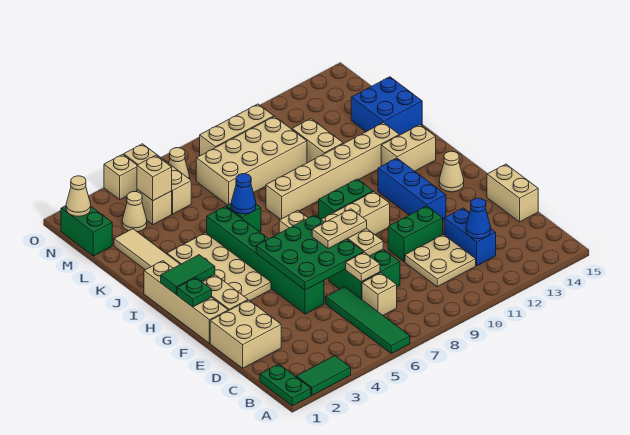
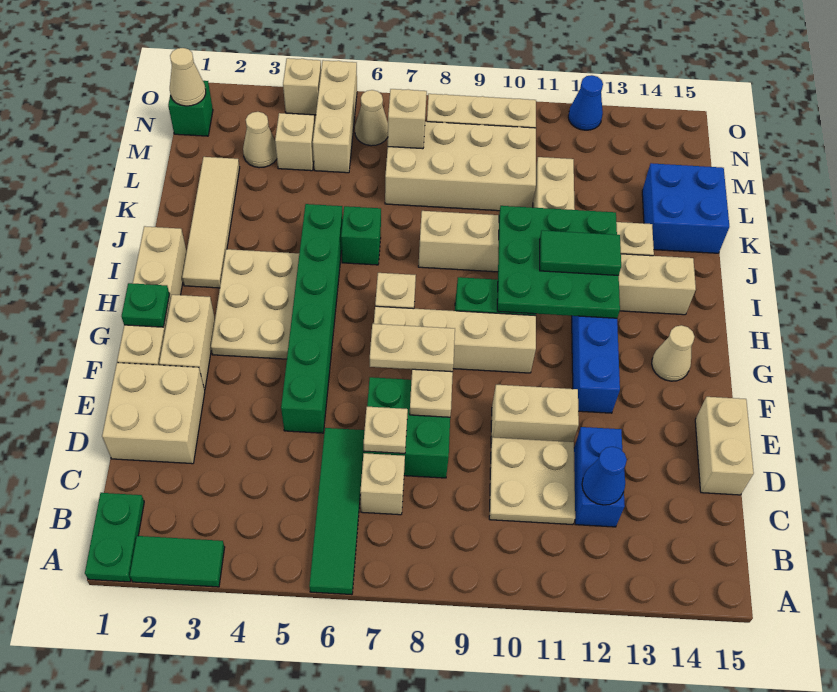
green plate E5:G7 level 2 -> green plate H10:J12 level 2
green brick E10:E11 level 1 -> tan brick E10:E11 level 1
tan plate G3:J4 level 1 -> tan plate G3:I4 level 1
green tile H1:H2 level 2 -> green tile I11:I12 level 3
blue cone J6 level 2 -> blue cone O12 level 1
green brick M1:N1 level 1 -> green brick N1 level 1
tan brick M4 level 2 -> tan brick M7 level 2

